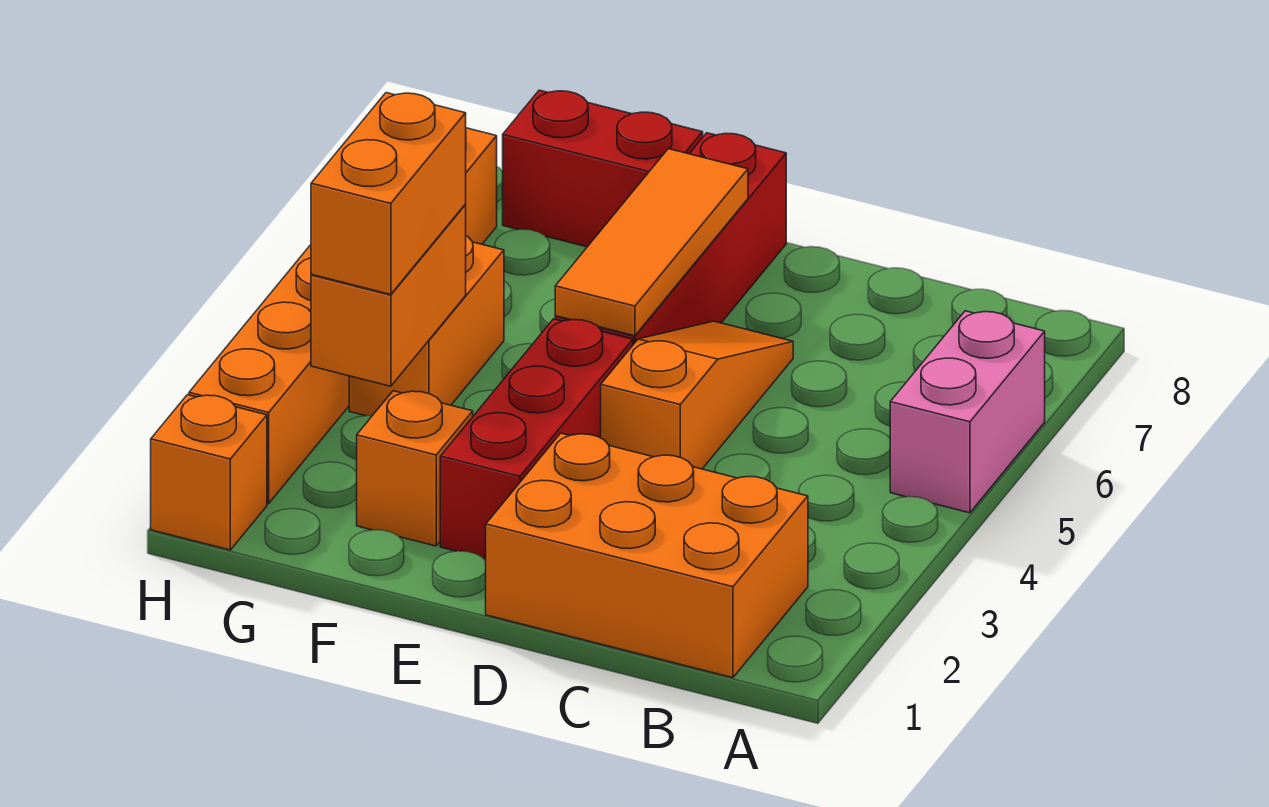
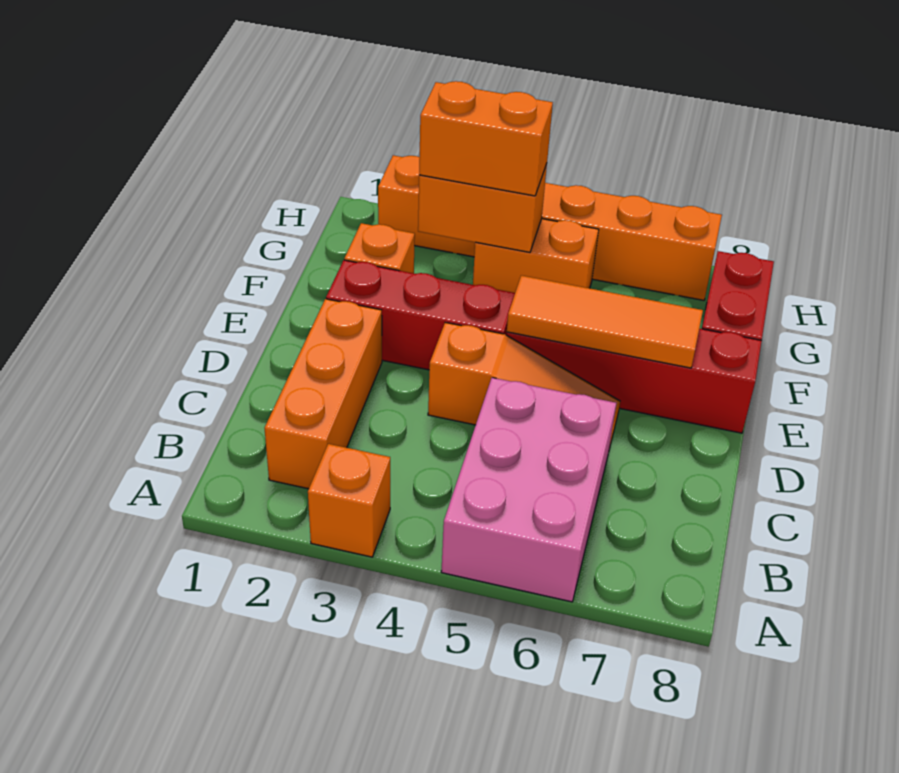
pink brick A5:A6 level 1 -> pink brick A5:C6 level 1
orange brick B1:D2 level 1 -> orange brick B2:D2 level 1
orange brick H1 level 1 -> orange brick A3 level 1

